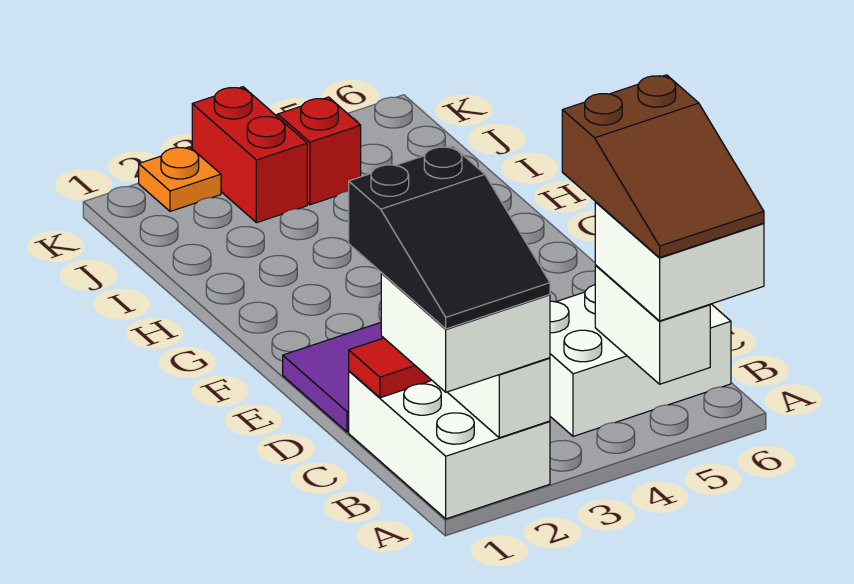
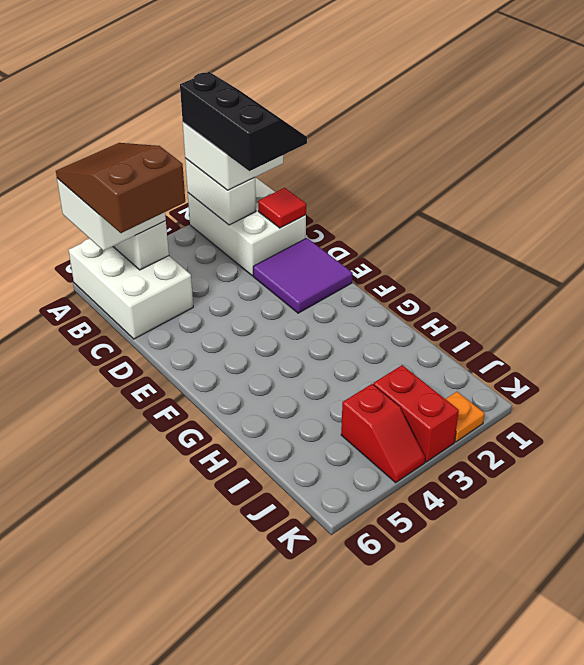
black slope A1:C2 level 4 top C -> black slope A1:C2 level 4 top 2
white brick B4:C6 level 1 -> white brick A5:C6 level 1

